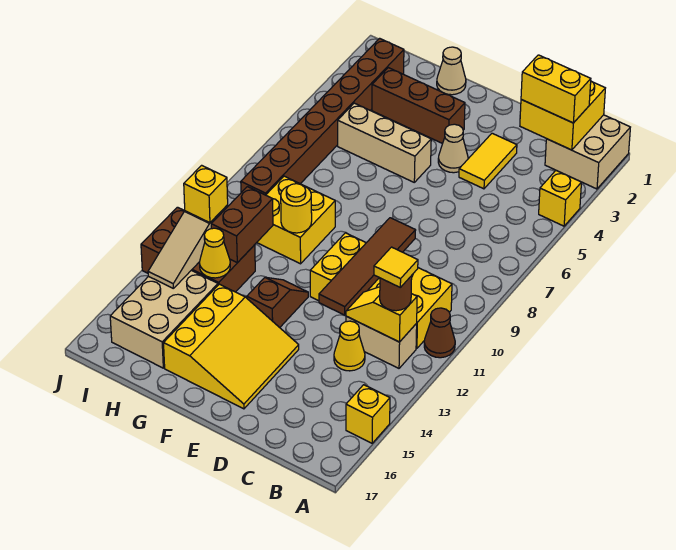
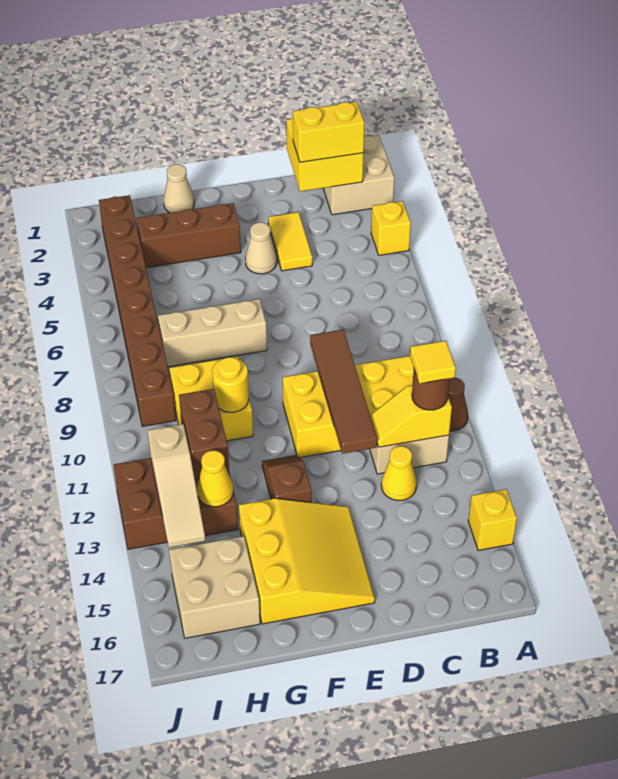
tan brick F5:H5 level 1 -> tan brick F7:H7 level 1
tan brick H14:I16 level 1 -> tan brick H15:I16 level 1
yellow brick I12 level 3 -> none

